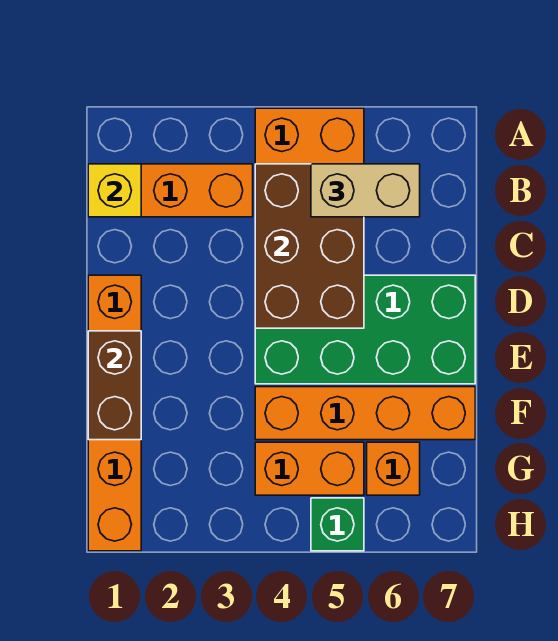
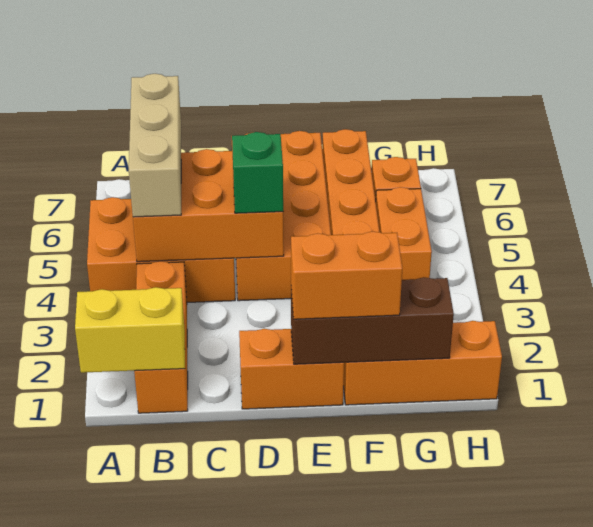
yellow brick B1 level 2 -> yellow brick A1:B1 level 2
brown brick B4:D5 level 2 -> orange brick B4:D5 level 2
tan brick B5:B6 level 3 -> tan brick B4:B6 level 3
green brick D4:E7 level 1 -> orange brick D4:E7 level 1
brown brick E1:F1 level 2 -> brown brick E1:G1 level 2
none -> orange brick E1:F1 level 3
green brick H5 level 1 -> green brick D4 level 3

